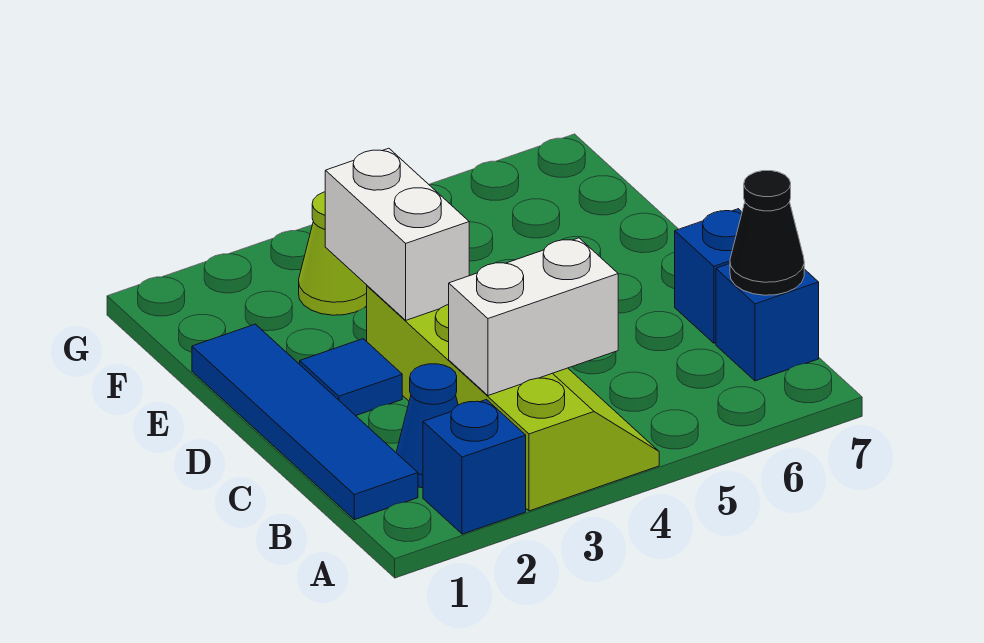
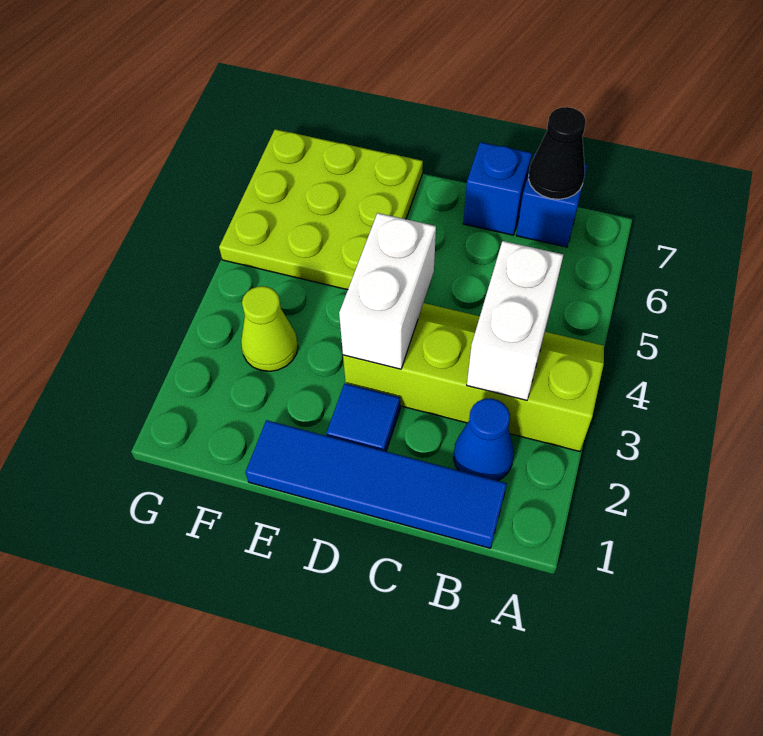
blue brick A2 level 1 -> none
white brick D3:E3 level 2 -> white brick D3:D4 level 2
none -> lime plate E5:G7 level 1

